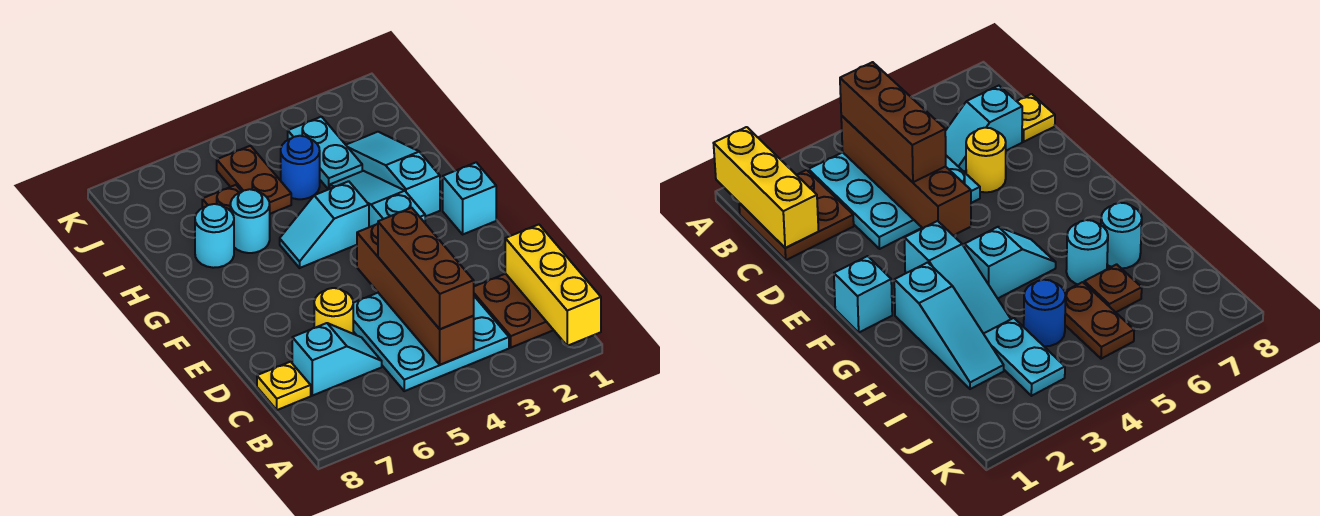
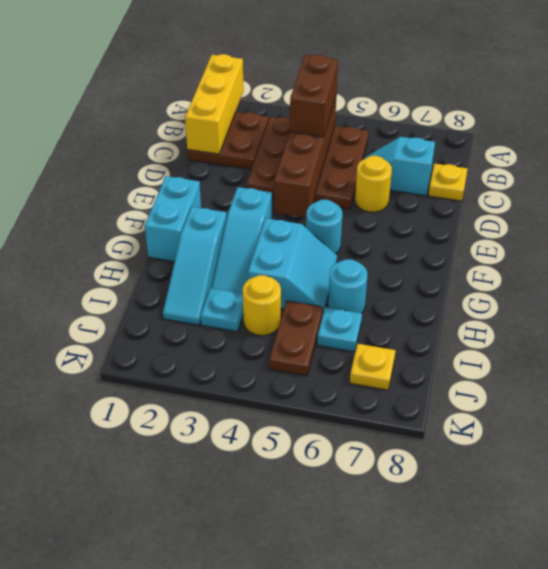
cyan plate B3:D5 level 1 -> brown plate B3:D5 level 1
brown brick B4:D4 level 3 -> brown brick B4:C4 level 3
cyan brick F1 level 1 -> cyan brick F1:G1 level 1
cyan slope G4:G5 level 1 top 4 -> cyan slope G4:H5 level 1 top 4
cyan round brick H7 level 1 -> cyan round brick F5 level 1
cyan plate I3:J3 level 1 -> cyan plate I3 level 1
blue round brick I4 level 1 -> yellow round brick I4 level 1
brown plate I6 level 1 -> cyan plate I6 level 1
none -> yellow plate J7 level 1

